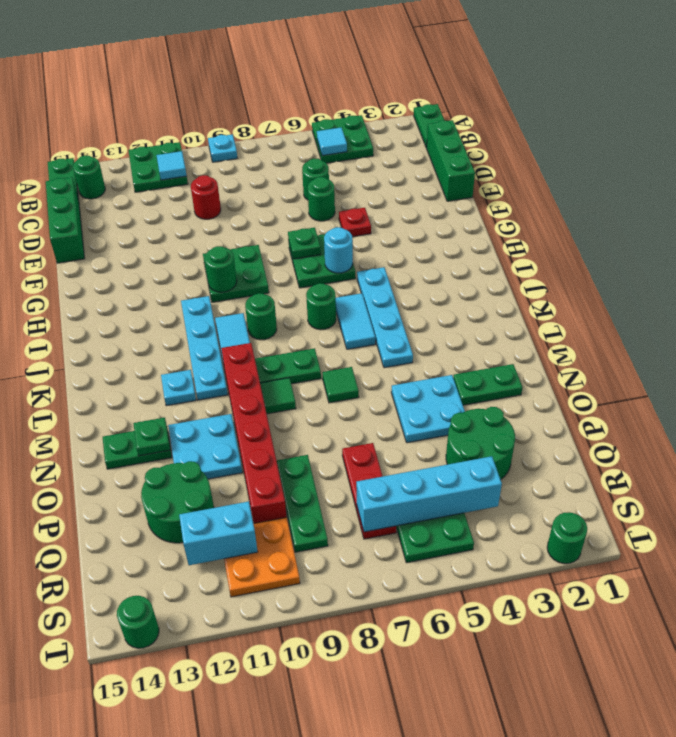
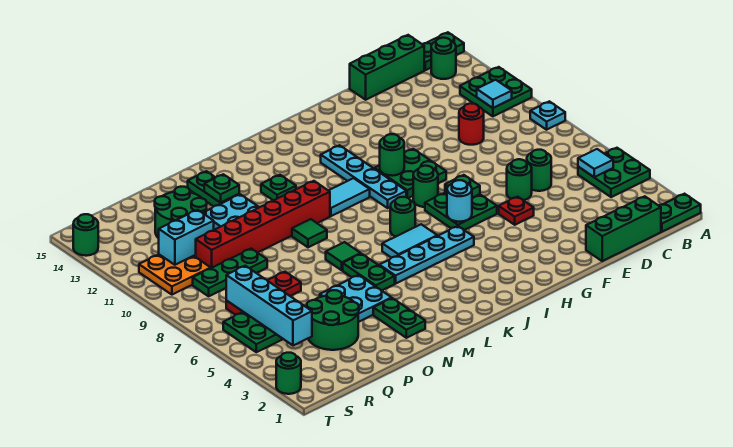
cyan plate I11:L11 level 1 -> cyan plate I9:I12 level 1
green round brick J9 level 1 -> green round brick H8 level 1
green plate L8:L9 level 1 -> green plate M5:M6 level 1
cyan plate L12 level 1 -> green plate L12 level 1
cyan brick R11:R12 level 2 -> cyan brick Q11:R11 level 2

